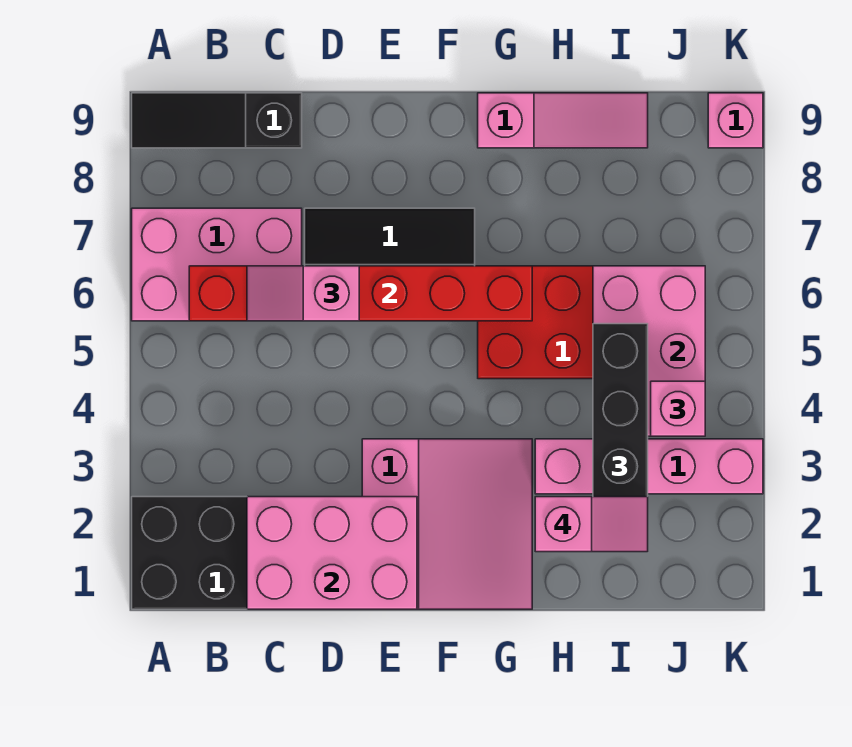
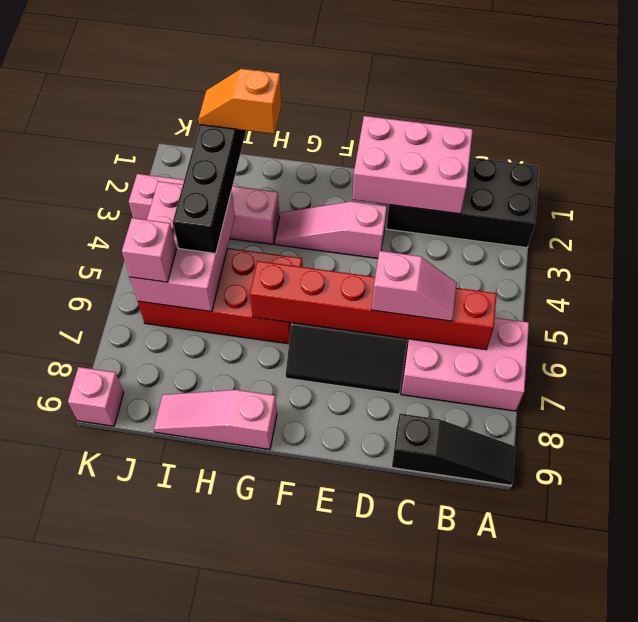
pink slope E1:G3 level 1 top E -> pink slope E3:G3 level 1 top E
pink slope H2:I2 level 4 top H -> orange slope H2:I2 level 4 top H
pink brick J4 level 3 -> pink brick J6 level 3

